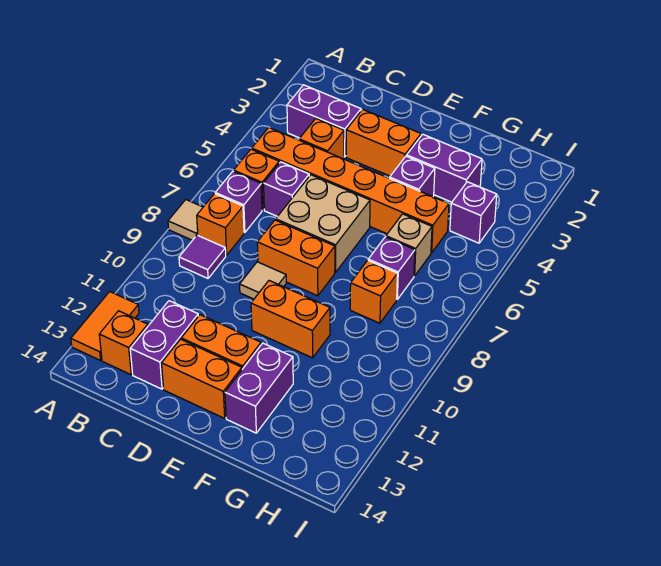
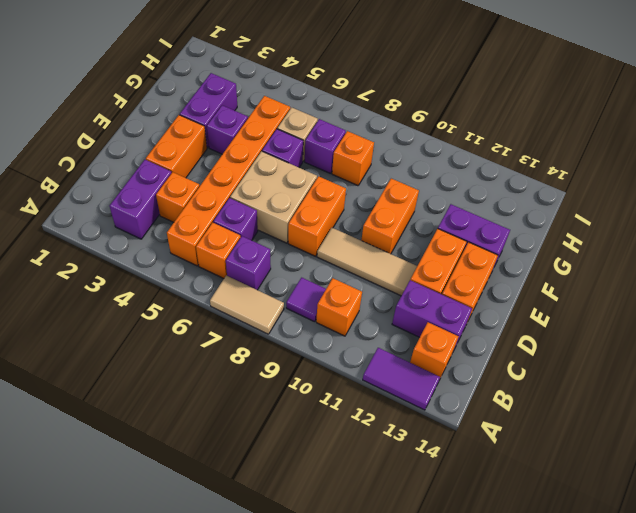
tan tile A8 level 1 -> tan tile A7:A8 level 1
orange tile A12:A13 level 1 -> purple tile A12:A13 level 1
orange brick B8 level 1 -> orange brick B10 level 1
tan tile D9 level 1 -> tan tile D9:D11 level 1
purple brick H4 level 1 -> purple brick F6 level 1

